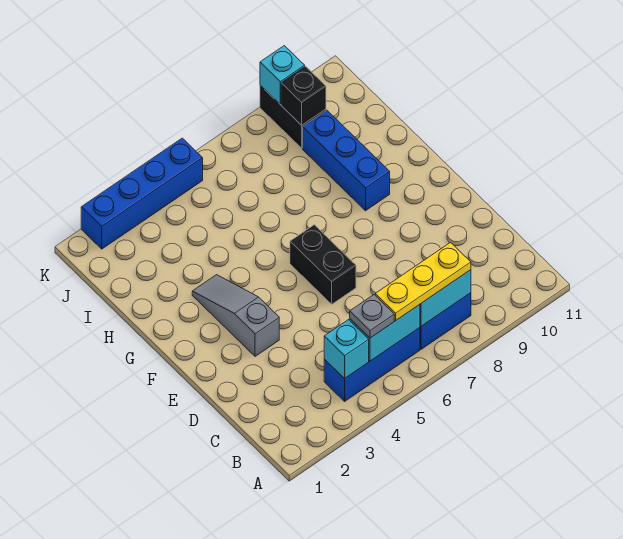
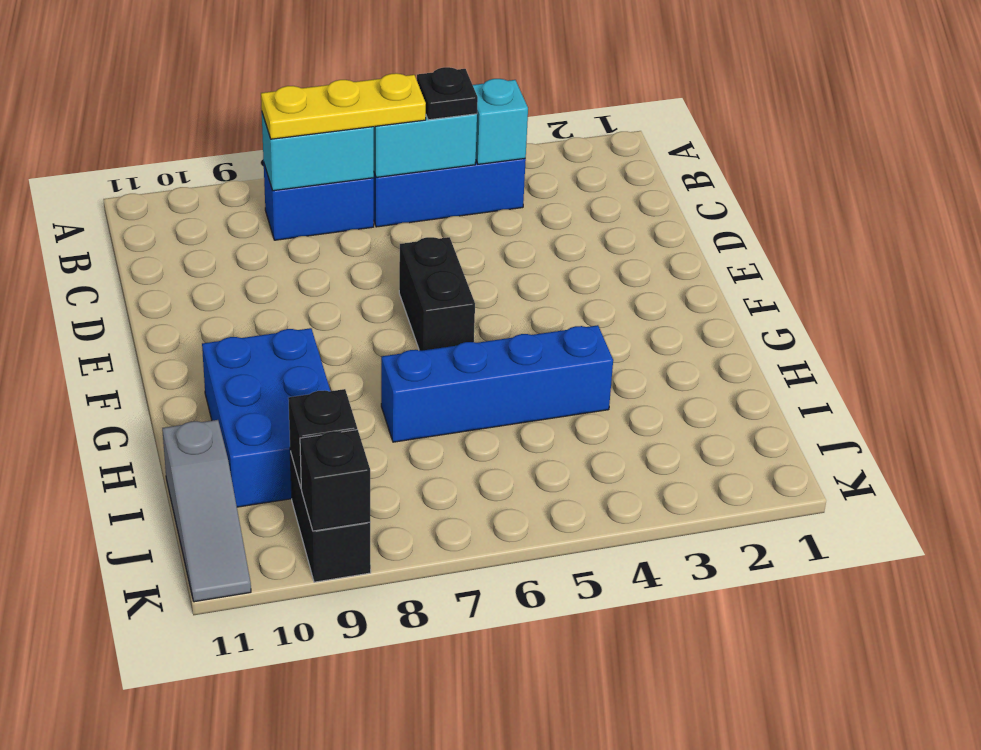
grey plate B5 level 3 -> black plate B5 level 3
grey slope E3:G3 level 1 top E -> grey slope I11:K11 level 1 top I
blue brick G9:I9 level 1 -> blue brick G9:I10 level 1
blue brick K2:K5 level 1 -> blue brick H4:H7 level 1
cyan brick K9 level 2 -> black brick K9 level 2

